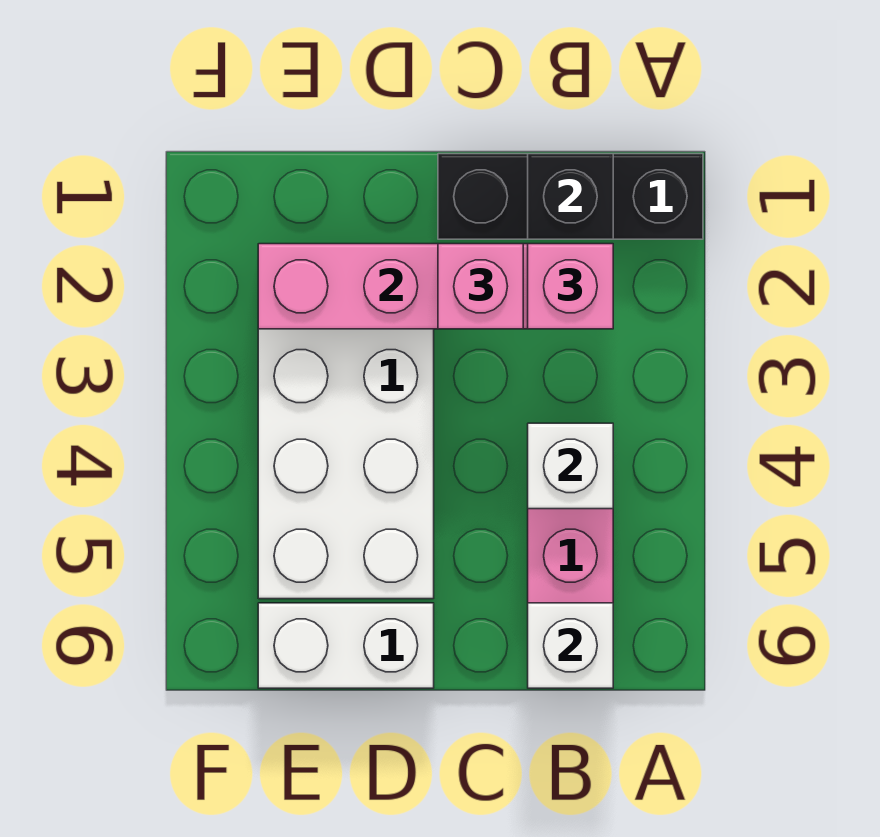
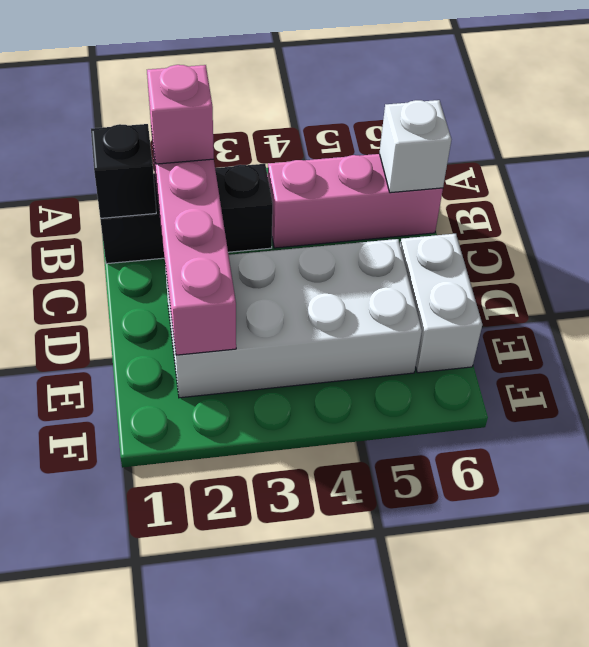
black brick A1:C1 level 1 -> black brick B1:B3 level 1
white brick B4 level 2 -> none
pink brick C2 level 3 -> none

